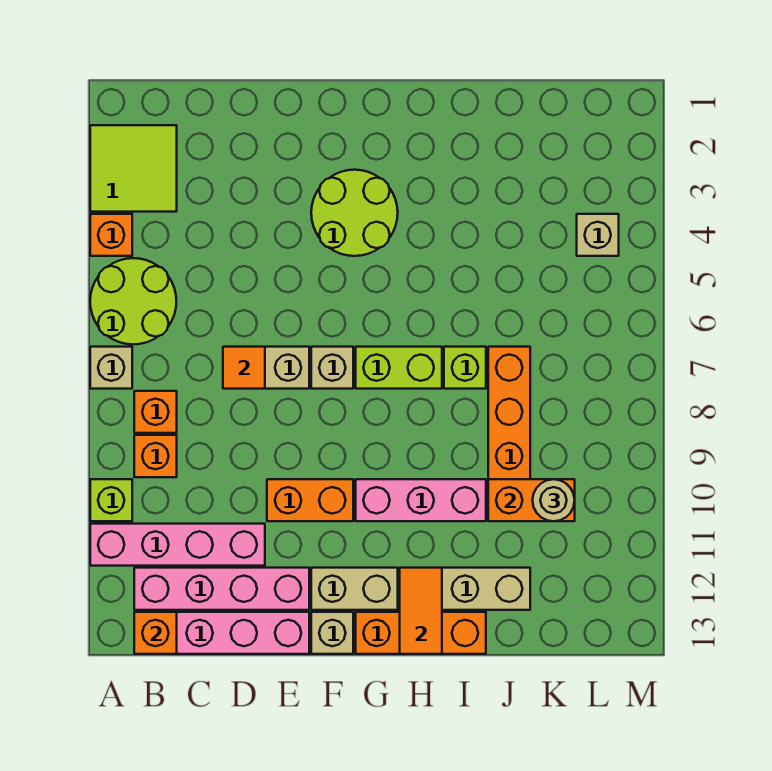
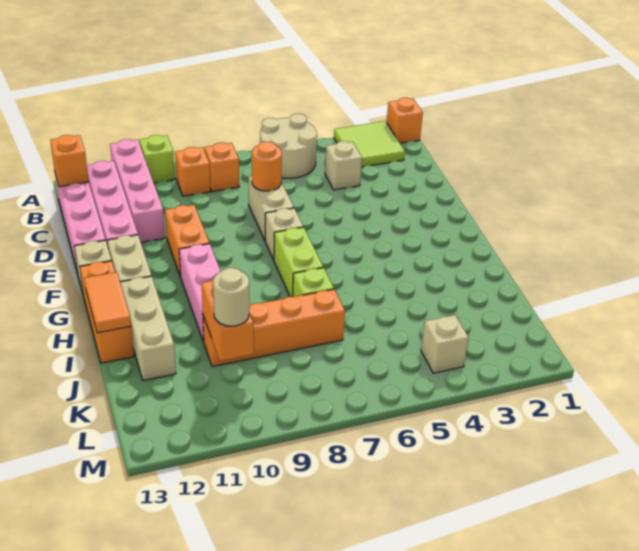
orange brick A4 level 1 -> orange brick A1 level 1
lime round brick A5:B6 level 1 -> tan round brick A5:B6 level 1
tan brick A7 level 1 -> tan brick C4 level 1
orange tile D7 level 2 -> orange round brick D7 level 2
lime round brick F3:G4 level 1 -> none
orange tile H12:H13 level 2 -> orange tile H13:I13 level 2

